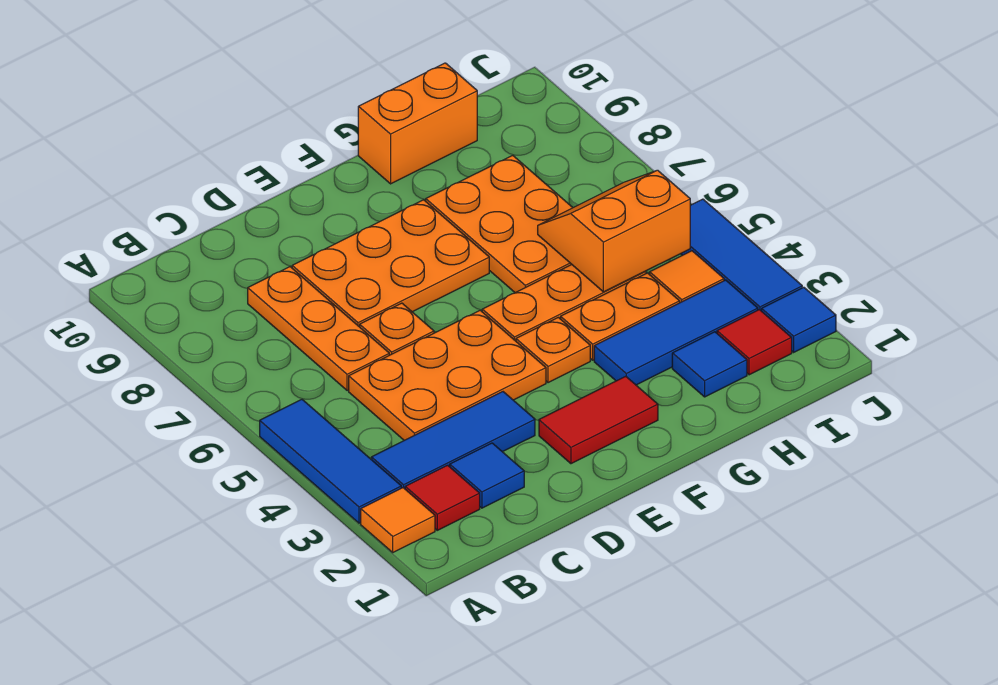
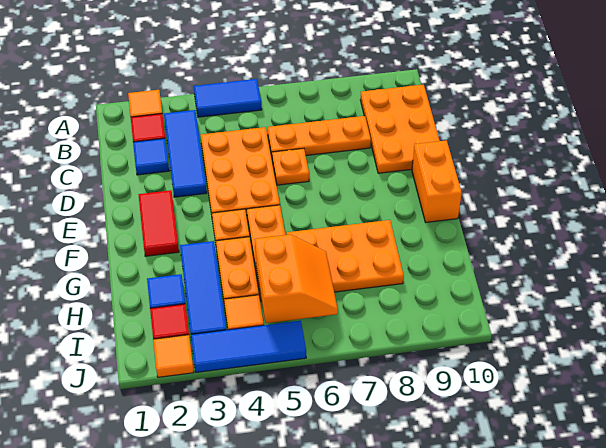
blue tile A3:A5 level 1 -> blue tile A4:A5 level 1
orange plate D7:F8 level 1 -> orange plate B9:D10 level 1
orange brick G10:H10 level 1 -> orange brick E10:F10 level 1
blue tile J2 level 1 -> orange tile J2 level 1

